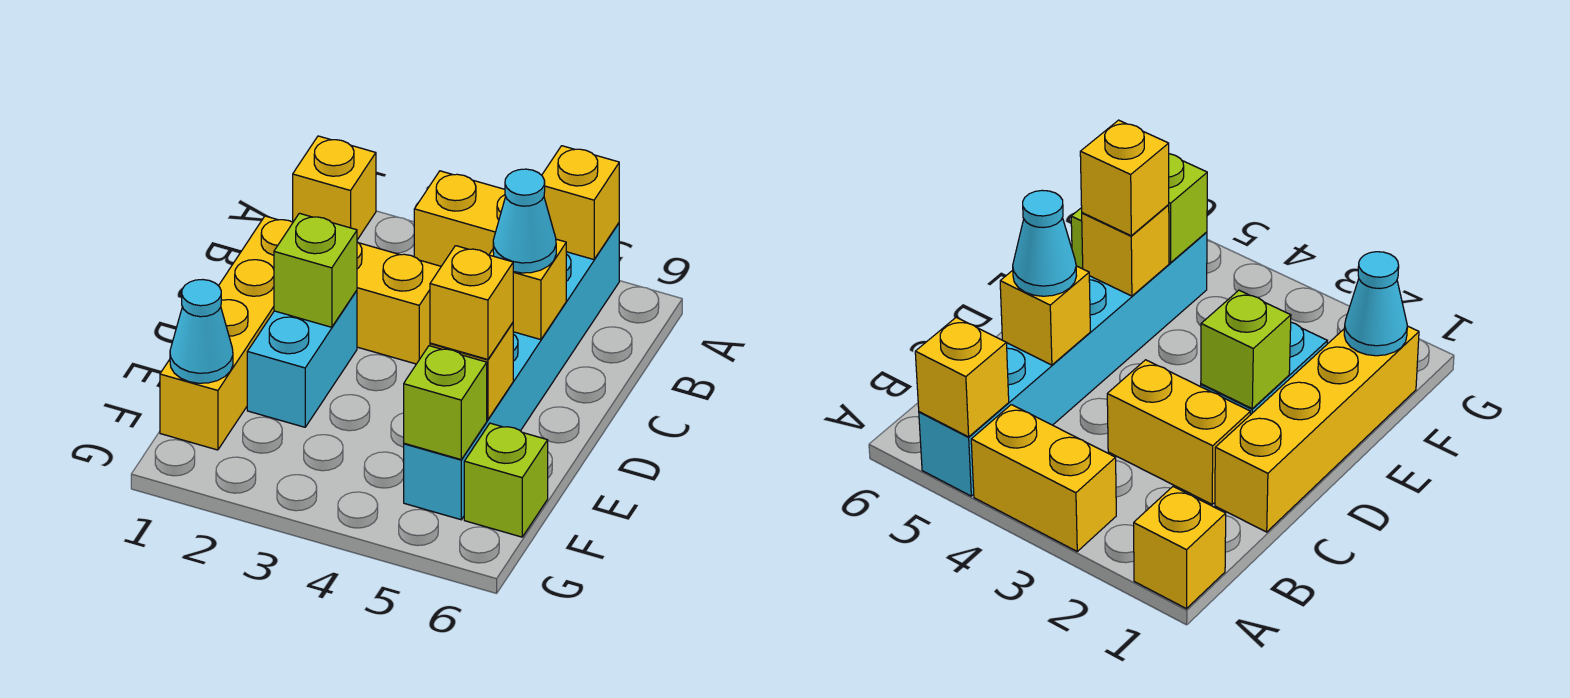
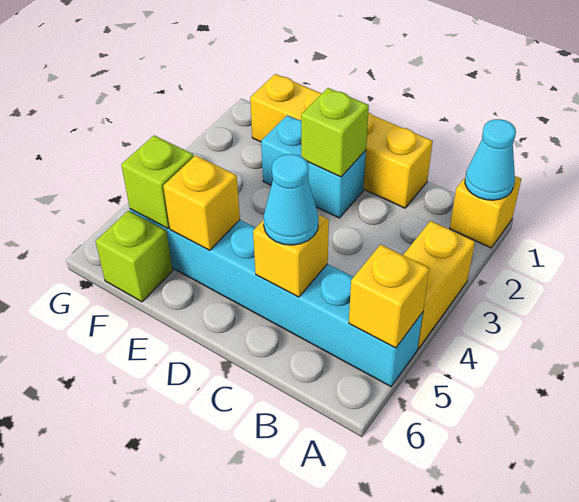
yellow brick C2:C3 level 1 -> none
yellow brick E5 level 3 -> none
cyan cone F1 level 2 -> cyan cone A1 level 2

